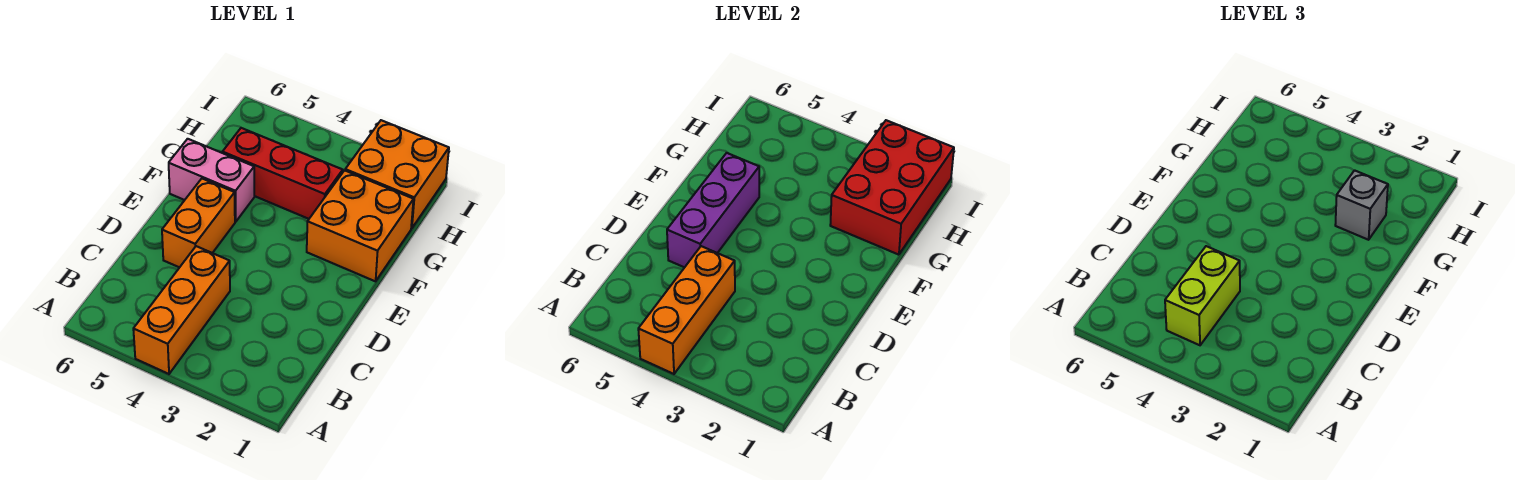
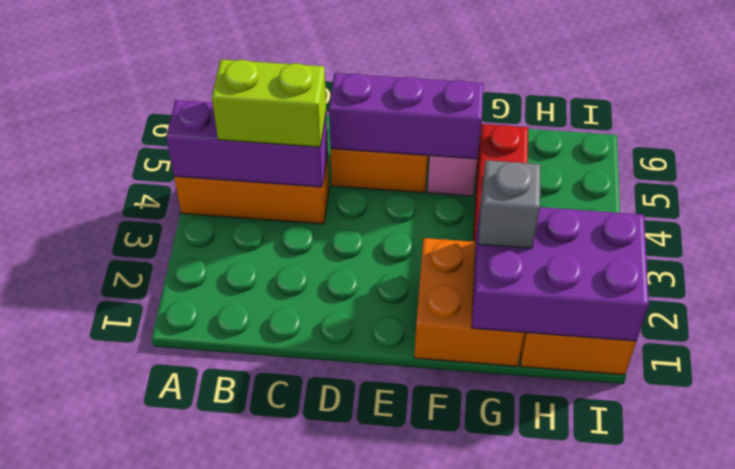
orange brick A4:C4 level 2 -> purple brick A4:C4 level 2
red brick G1:I2 level 2 -> purple brick G1:I2 level 2

